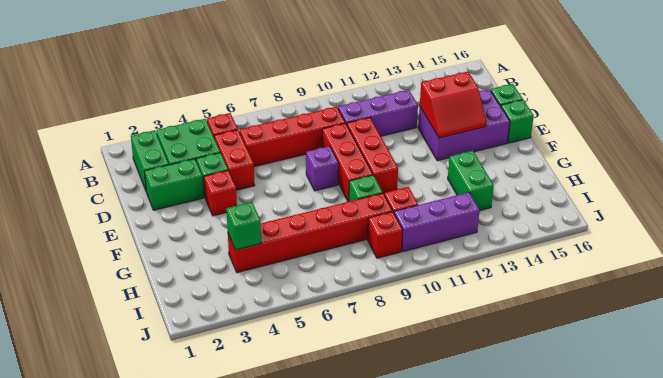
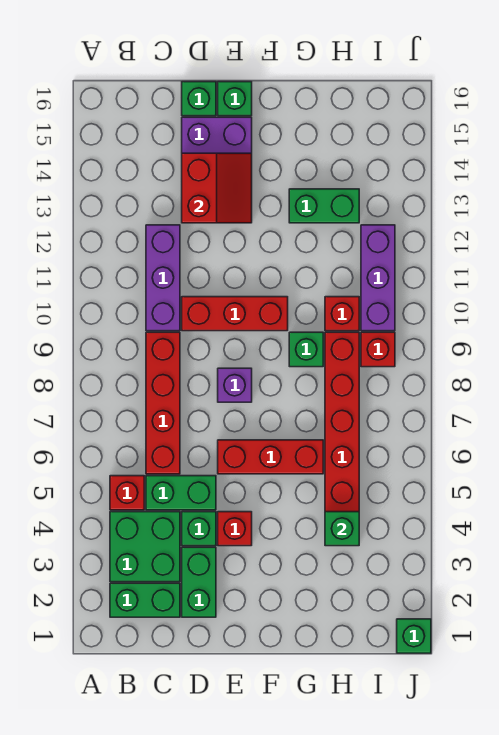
red brick C5:D5 level 1 -> green brick C5:D5 level 1
red brick D9:F9 level 1 -> red brick E6:G6 level 1
none -> green brick J1 level 1

